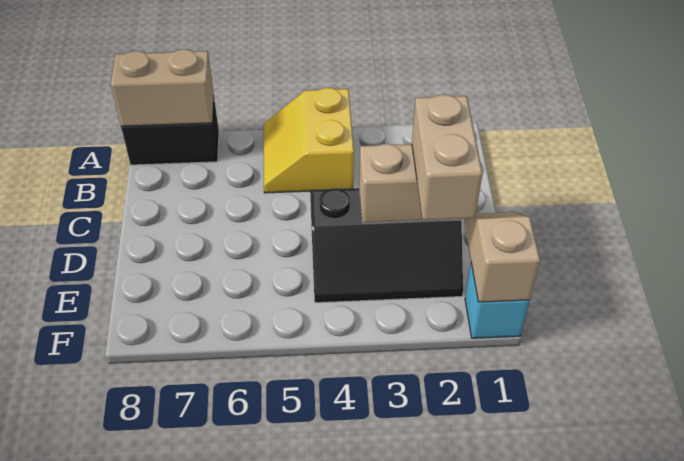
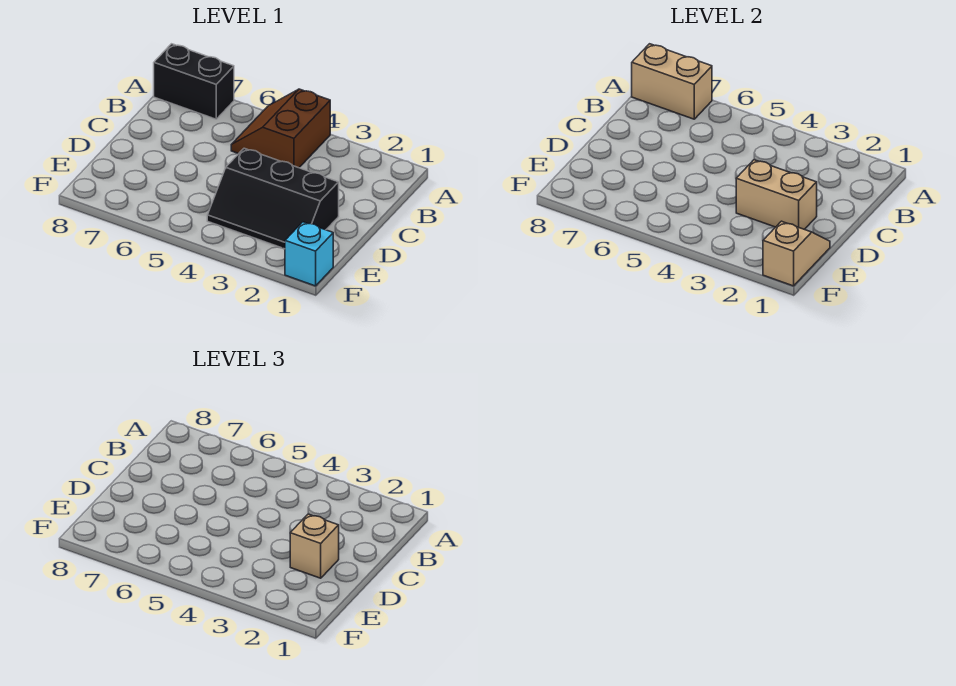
yellow slope A4:B5 level 1 top 4 -> brown slope A4:B5 level 1 top 4
tan brick D2:E2 level 3 -> tan brick D2 level 3

